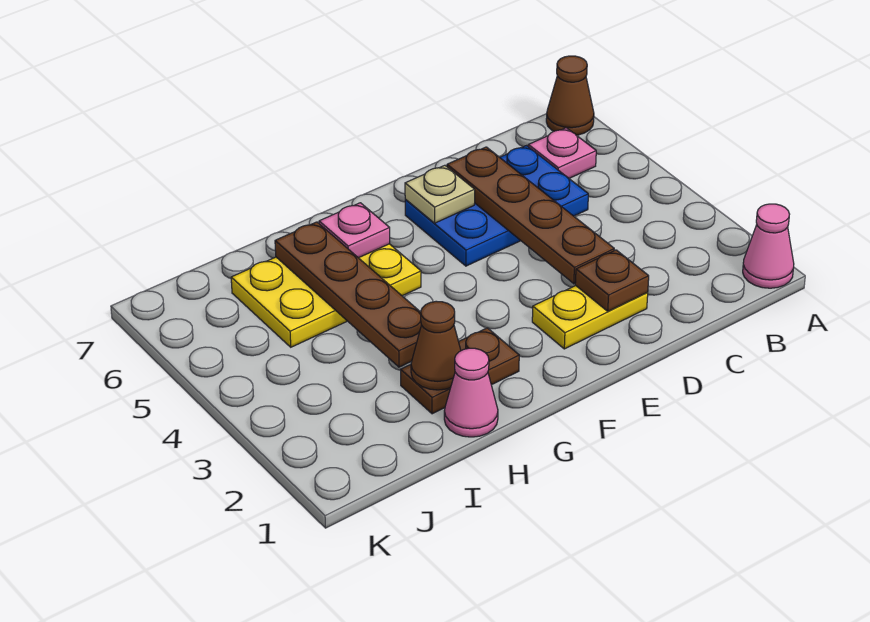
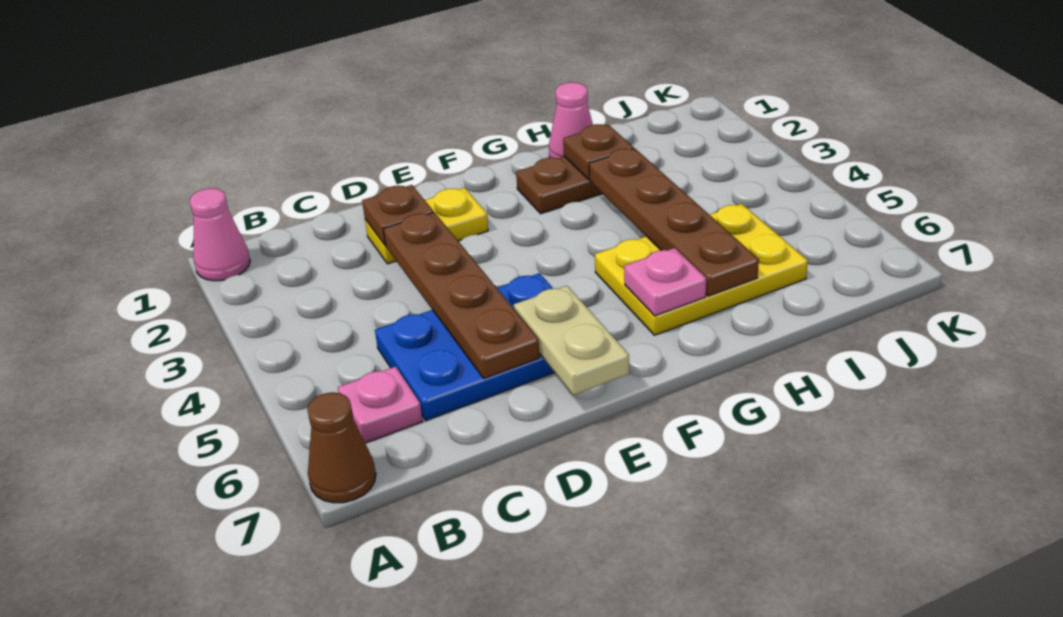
tan plate E6 level 2 -> tan plate E6:E7 level 2
brown cone H2 level 2 -> brown plate H2 level 2

